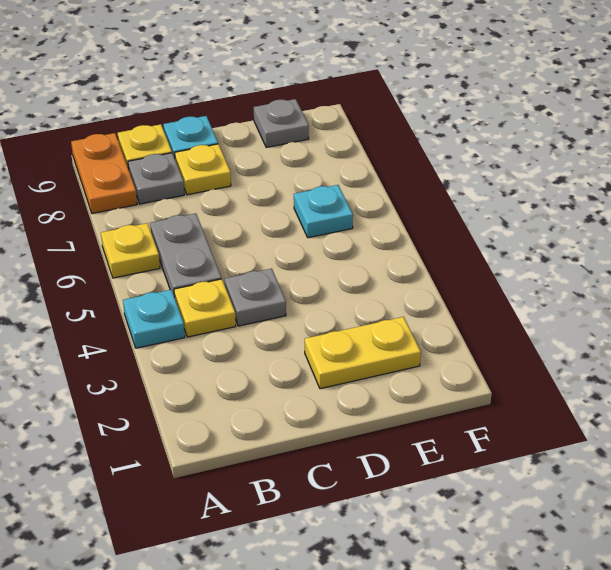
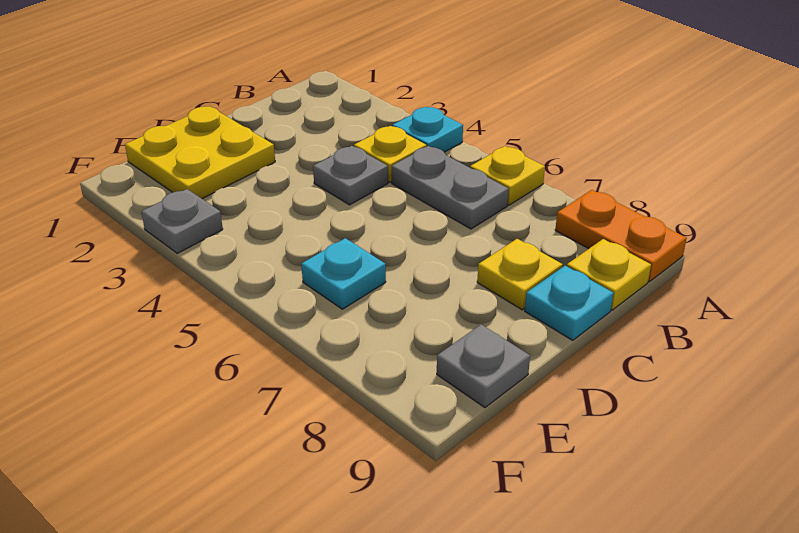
grey plate B8 level 1 -> grey plate F3 level 1
yellow plate D2:E2 level 1 -> yellow plate D1:E2 level 1

